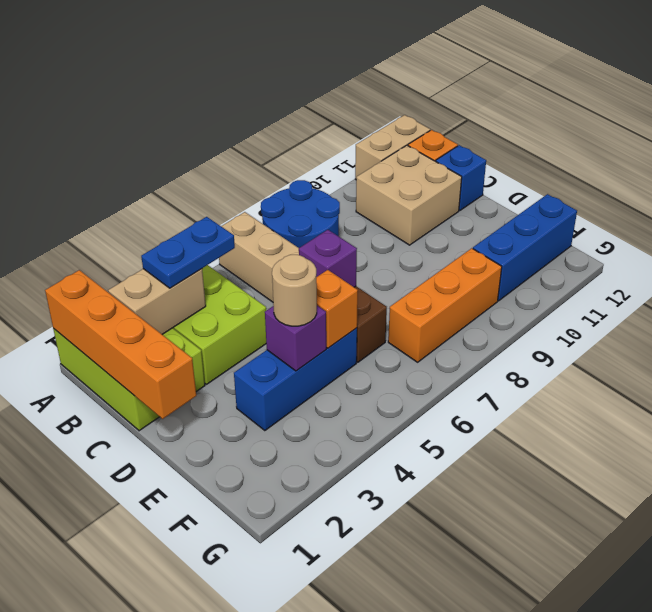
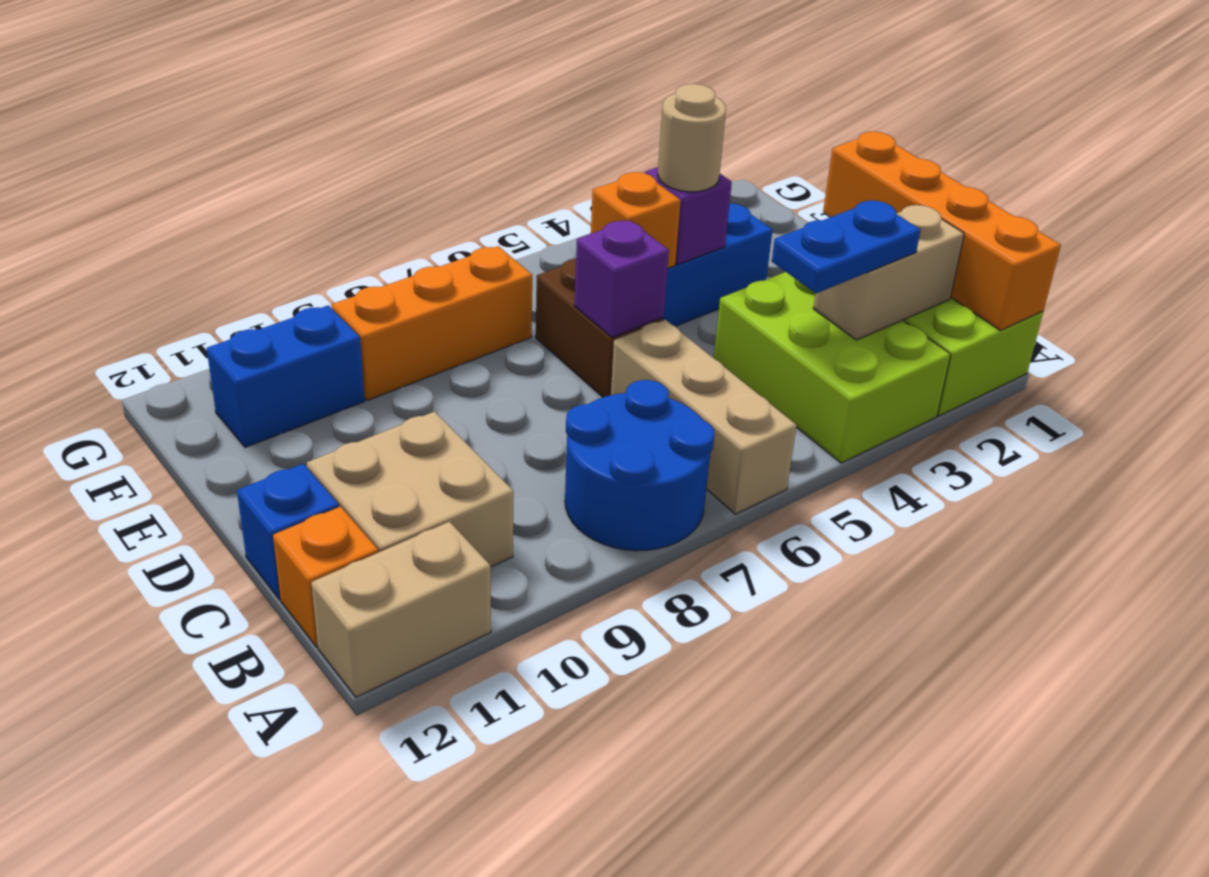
blue brick F10:F12 level 1 -> blue brick F10:F11 level 1

